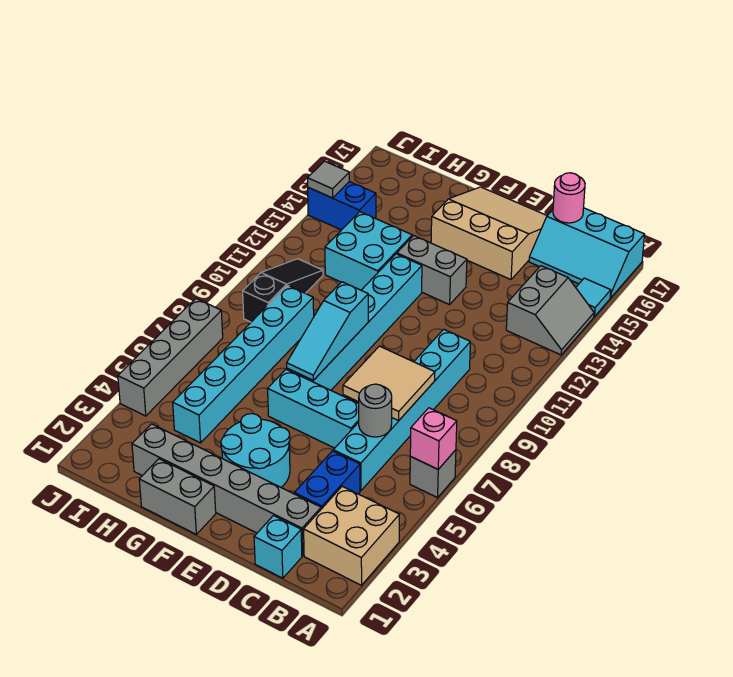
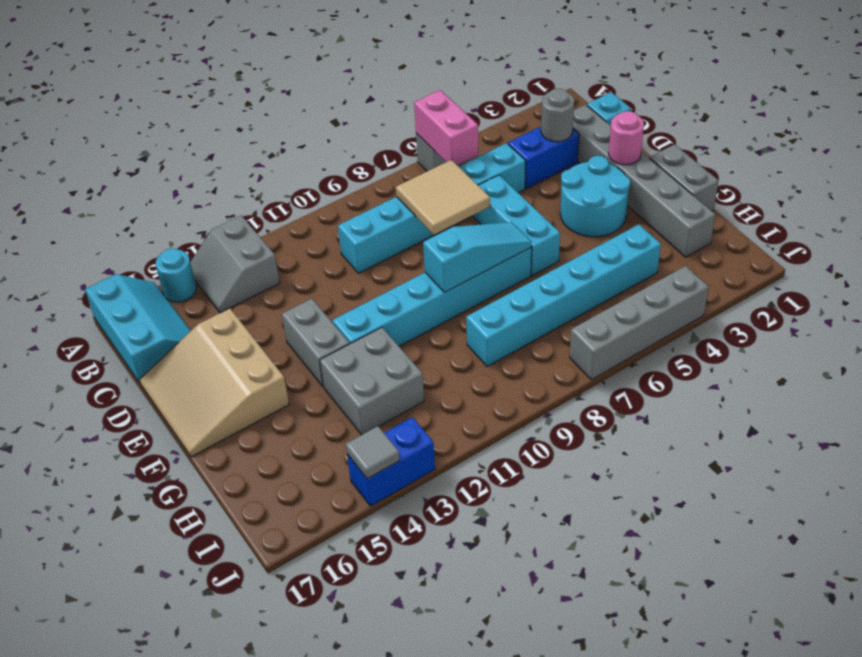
tan brick A2:B3 level 1 -> none
pink brick A6 level 2 -> pink brick A6:B6 level 2
grey slope A13:B14 level 1 top B -> grey slope A13:B14 level 1 top 13
cyan tile A15 level 1 -> cyan round brick A15 level 1
grey round brick C6 level 2 -> grey round brick C3 level 2
pink round brick C17 level 2 -> pink round brick E2 level 2
cyan brick G12:H13 level 1 -> grey brick G12:H13 level 1
black slope I9:I11 level 1 top 9 -> none
blue brick I14:J14 level 1 -> blue brick J13:J14 level 1

